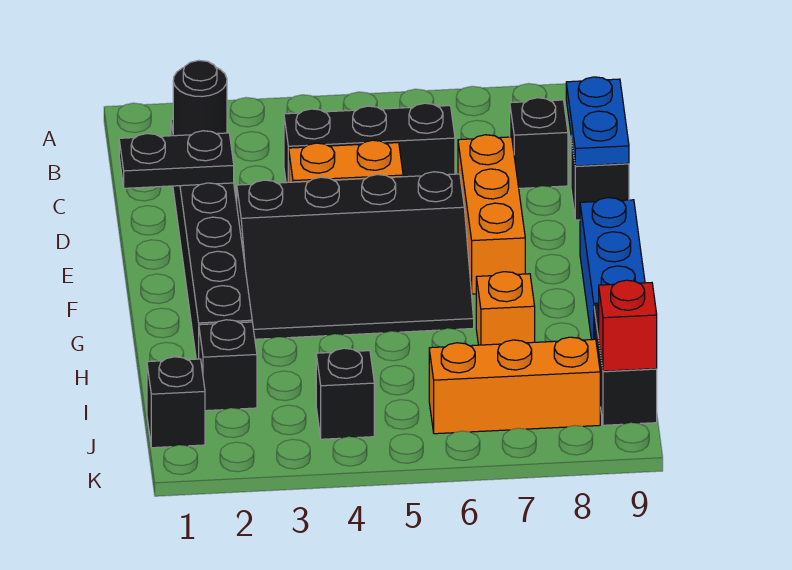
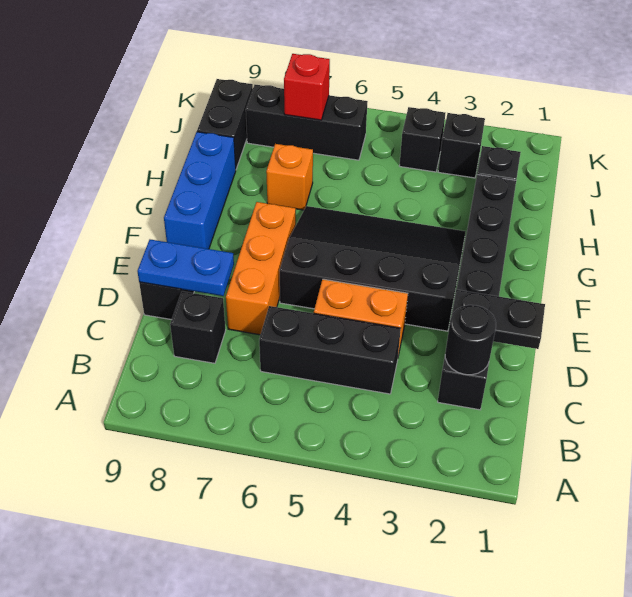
blue plate C9:D9 level 2 -> blue plate D8:D9 level 2
black brick J1 level 1 -> black brick J3 level 1
orange brick J6:J8 level 1 -> black brick J6:J8 level 1
red brick J9 level 2 -> red brick J7 level 2

